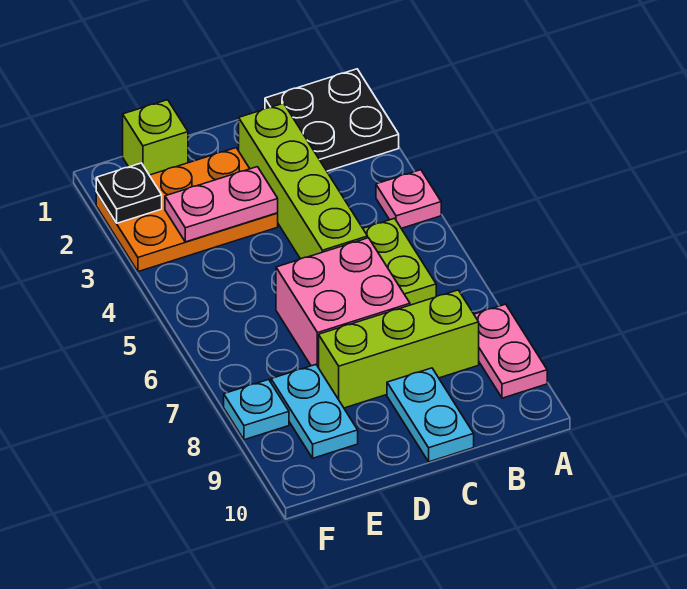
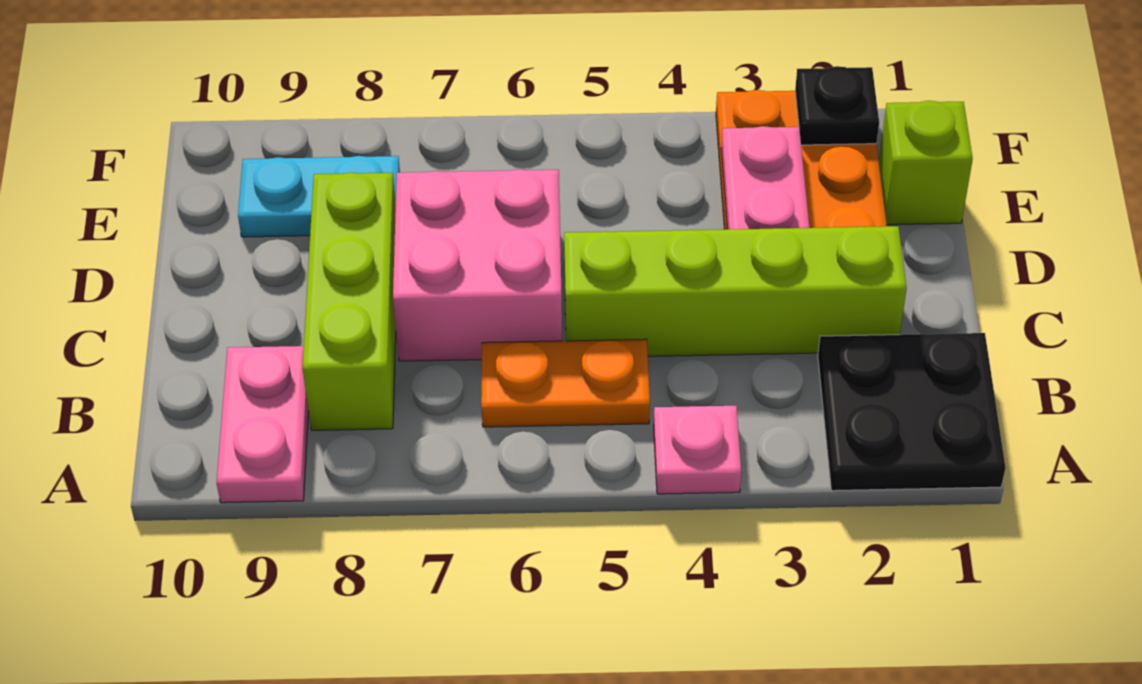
pink plate A8:A9 level 1 -> pink plate A9:B9 level 1
lime plate B5:B6 level 1 -> orange plate B5:B6 level 1
cyan plate C9:C10 level 1 -> none
cyan plate F8 level 1 -> none

